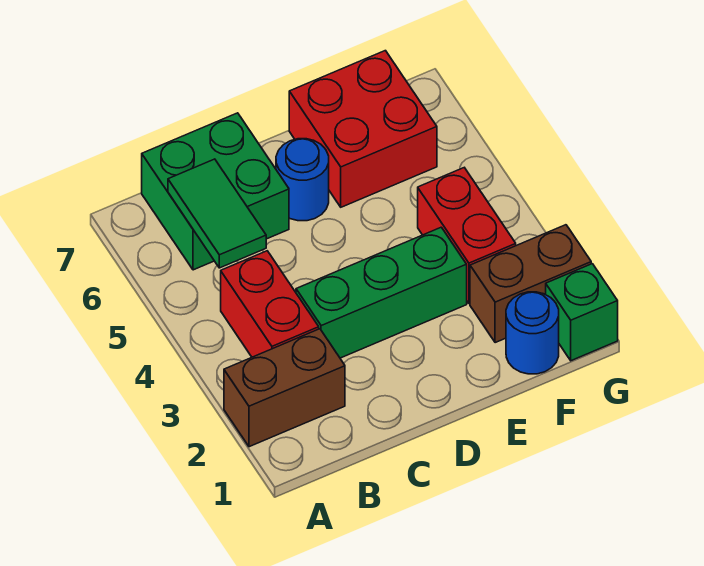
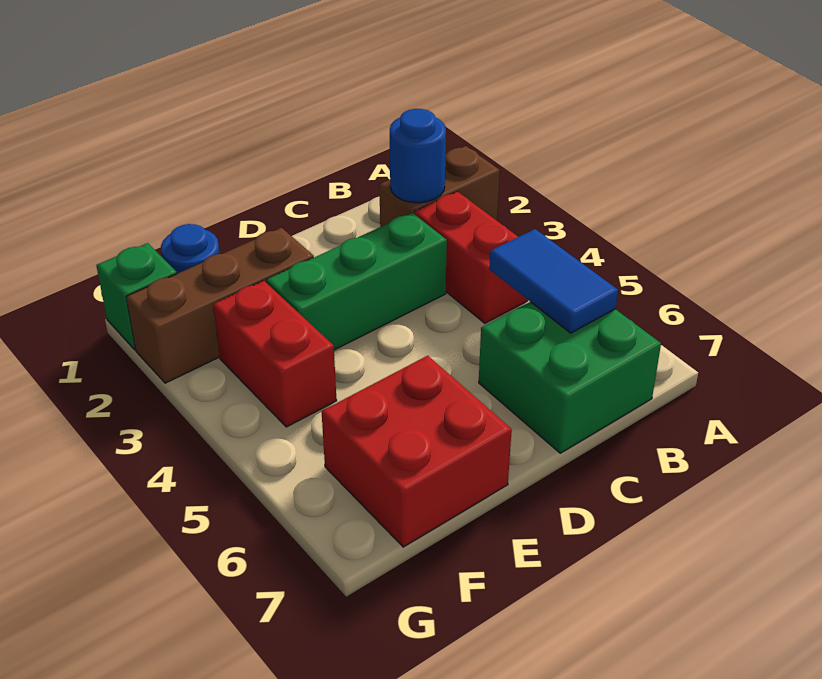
green tile B5:B6 level 2 -> blue tile B5:B6 level 2
blue round brick D6 level 1 -> blue round brick B2 level 2
brown brick F2:G2 level 1 -> brown brick E2:G2 level 1

